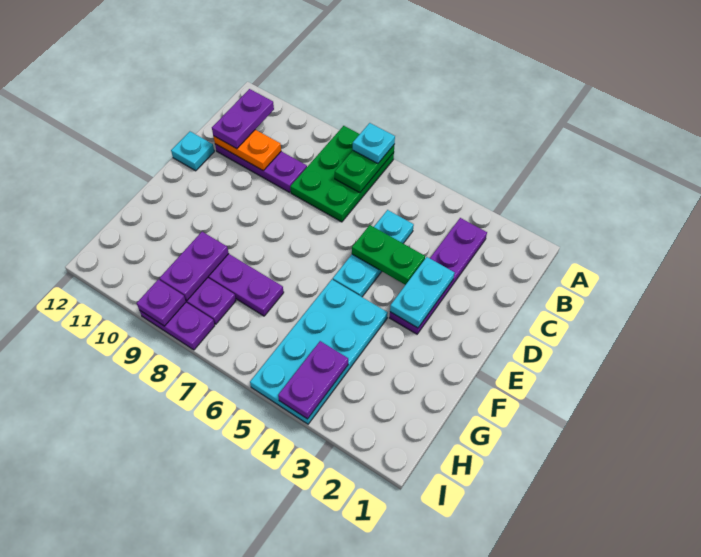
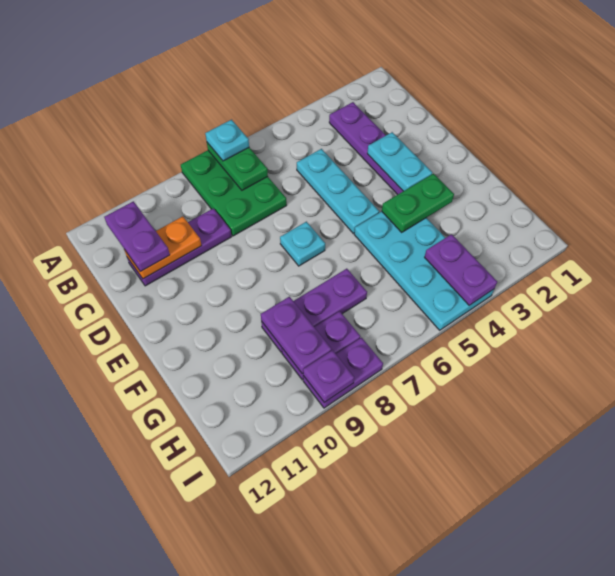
green plate D4:D5 level 2 -> green plate F3:F4 level 2
cyan plate D12 level 1 -> cyan plate E7 level 1

